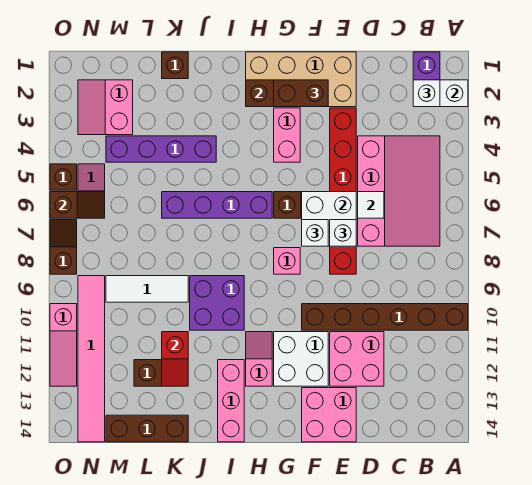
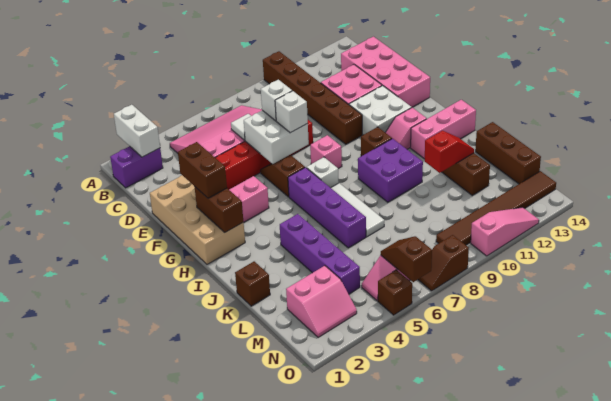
white brick B2 level 3 -> white brick H7 level 1
pink brick E13:F14 level 1 -> pink brick C13:F14 level 1
none -> brown brick H10 level 1
white tile K9:M9 level 1 -> white tile I7:K7 level 1
pink tile N9:N14 level 1 -> brown tile N9:N14 level 1

